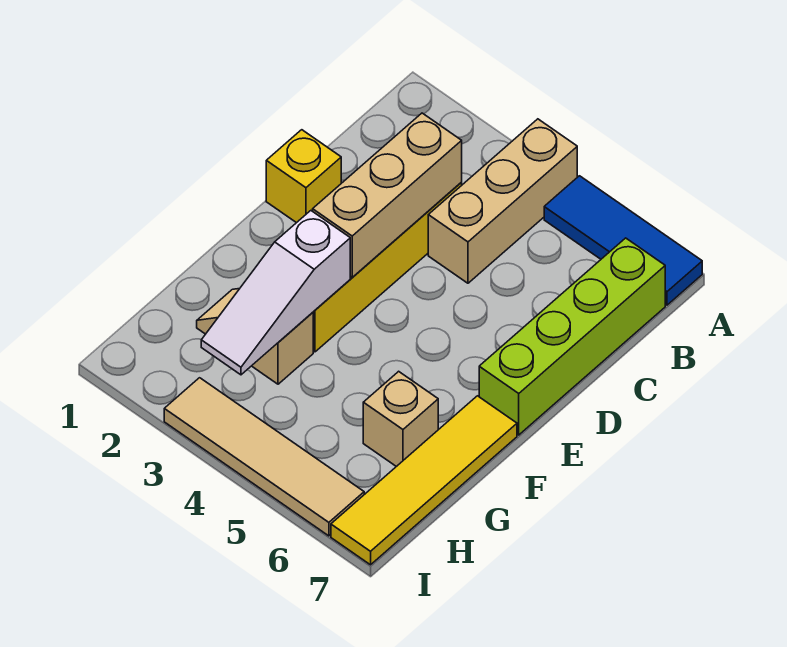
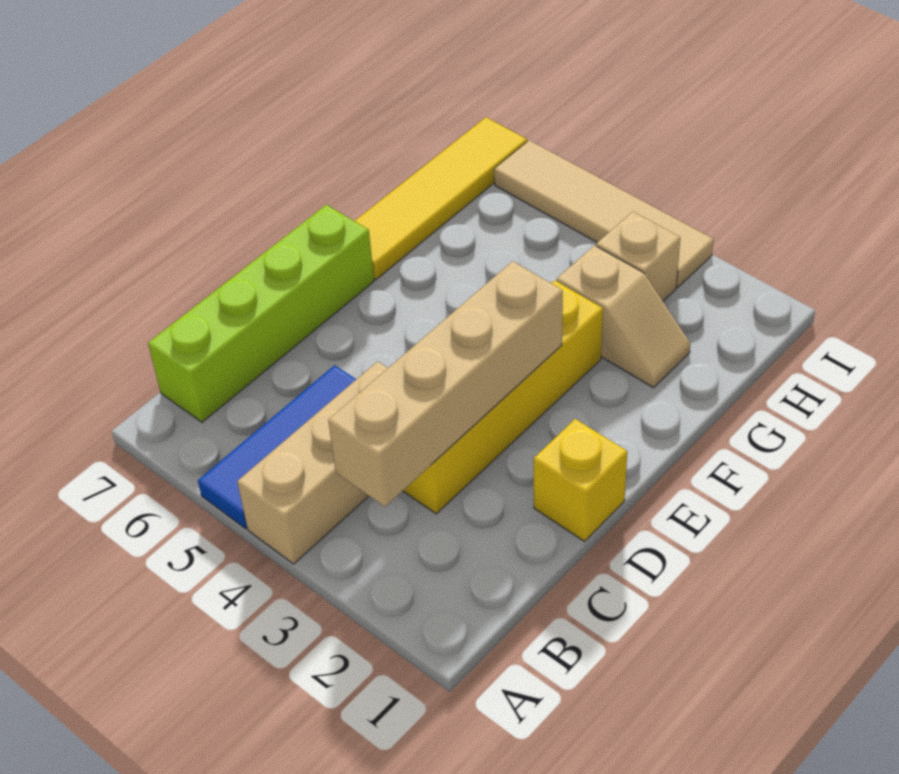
blue tile A5:A7 level 1 -> blue tile A5:C5 level 1
tan brick C3:E3 level 2 -> tan brick B3:E3 level 2
white slope F3:H3 level 2 top F -> none
tan brick G6 level 1 -> tan brick H3 level 1

